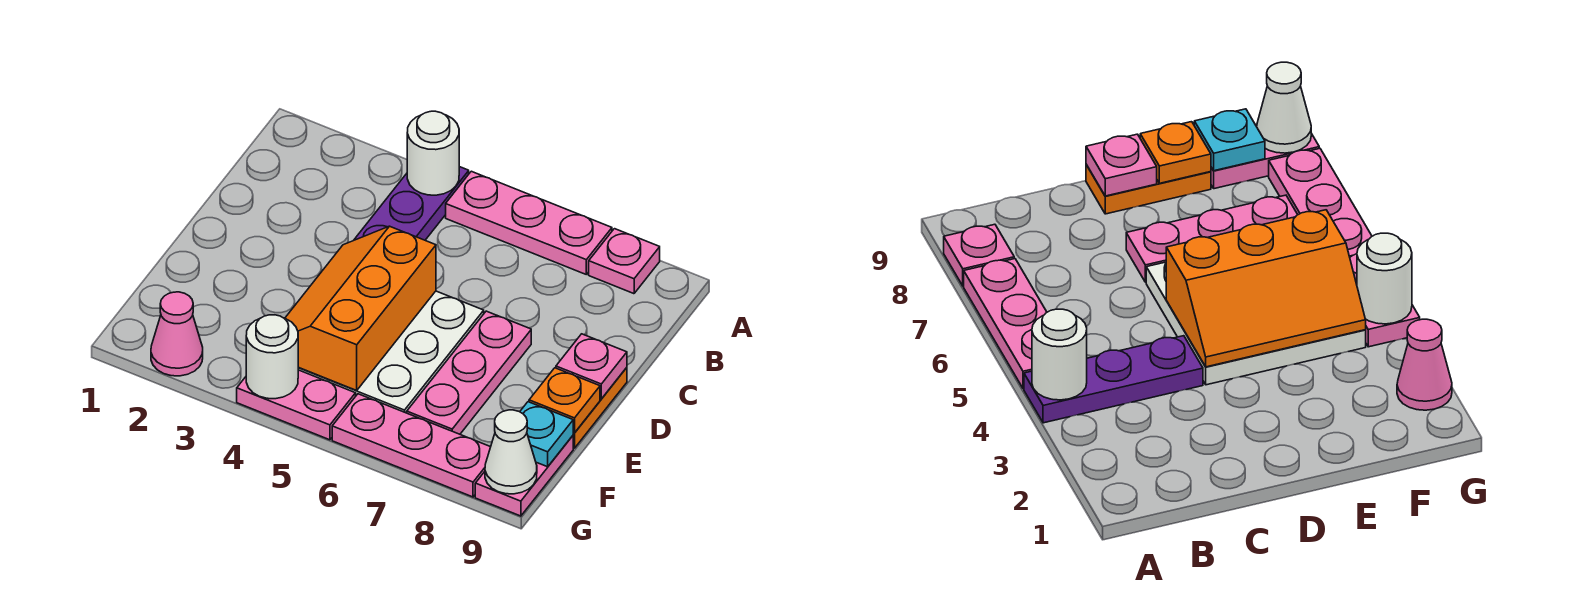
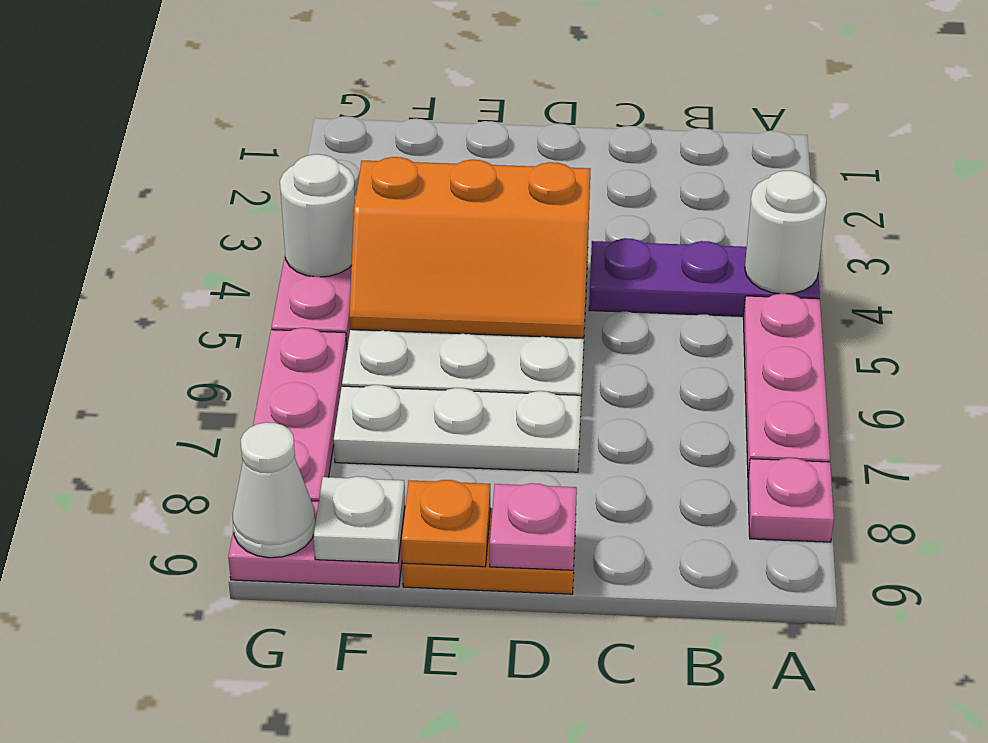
orange slope D4:F5 level 2 top 5 -> orange slope D4:F5 level 2 top 4
pink plate D7:F7 level 1 -> white plate D7:F7 level 1
cyan plate F9 level 2 -> white plate F9 level 2
pink cone G2 level 1 -> none

